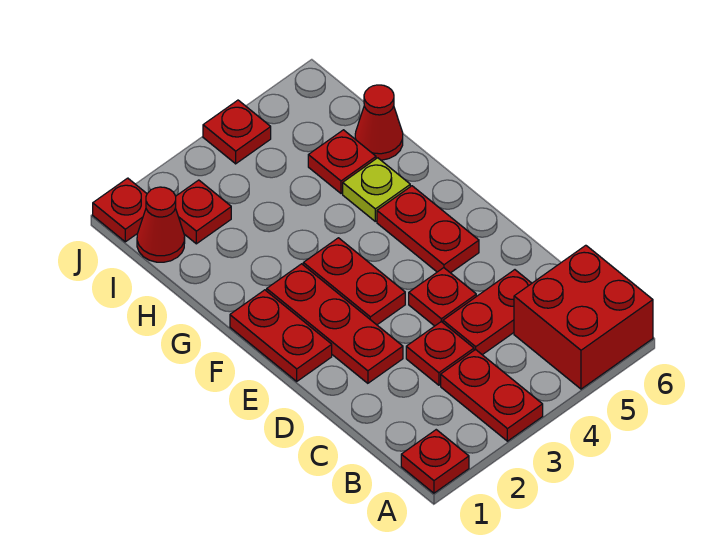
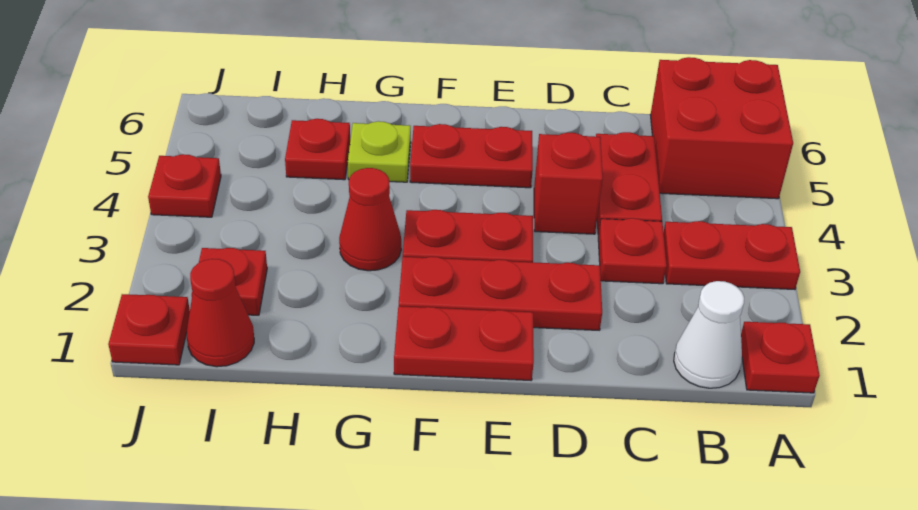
none -> white cone B1 level 1
red plate D4 level 1 -> red brick D4 level 1
red cone H6 level 1 -> red cone G3 level 1

